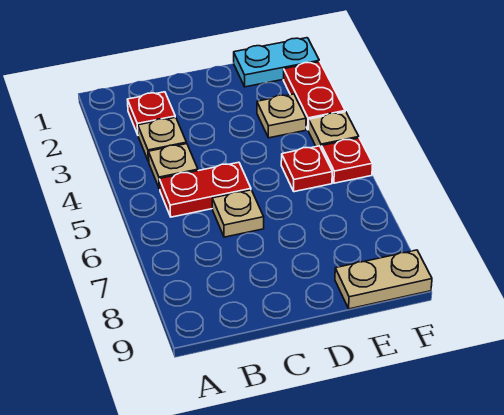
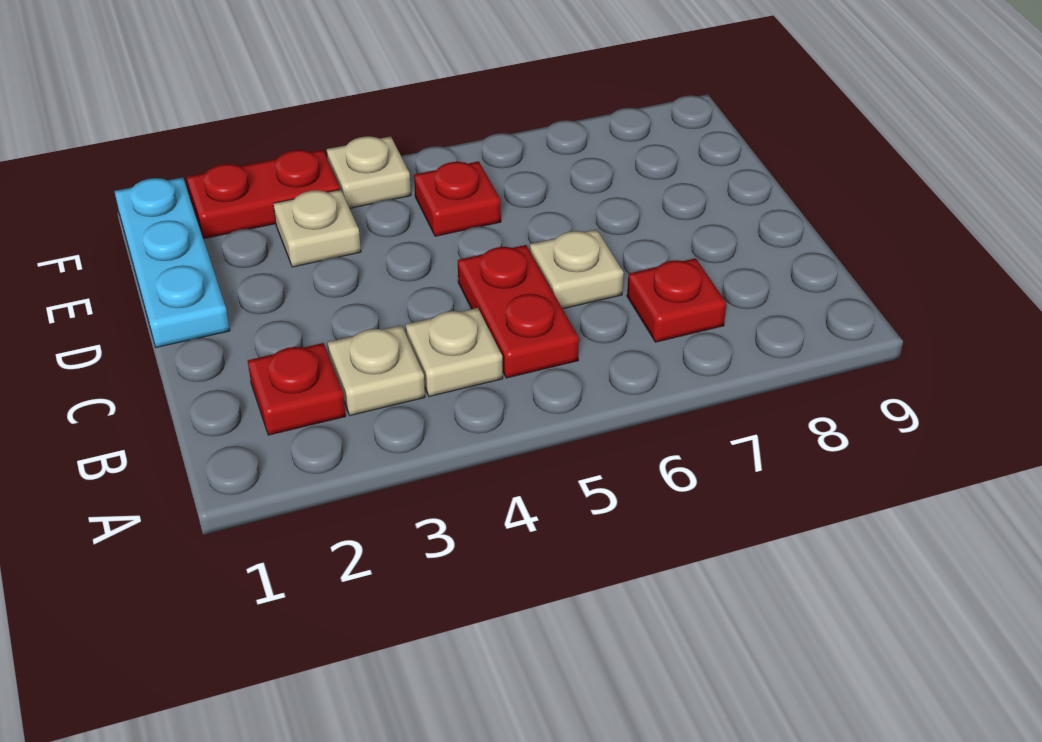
cyan plate E1:F1 level 1 -> cyan plate D1:F1 level 1
tan plate E9:F9 level 1 -> none
red plate F5 level 1 -> red plate B7 level 1

